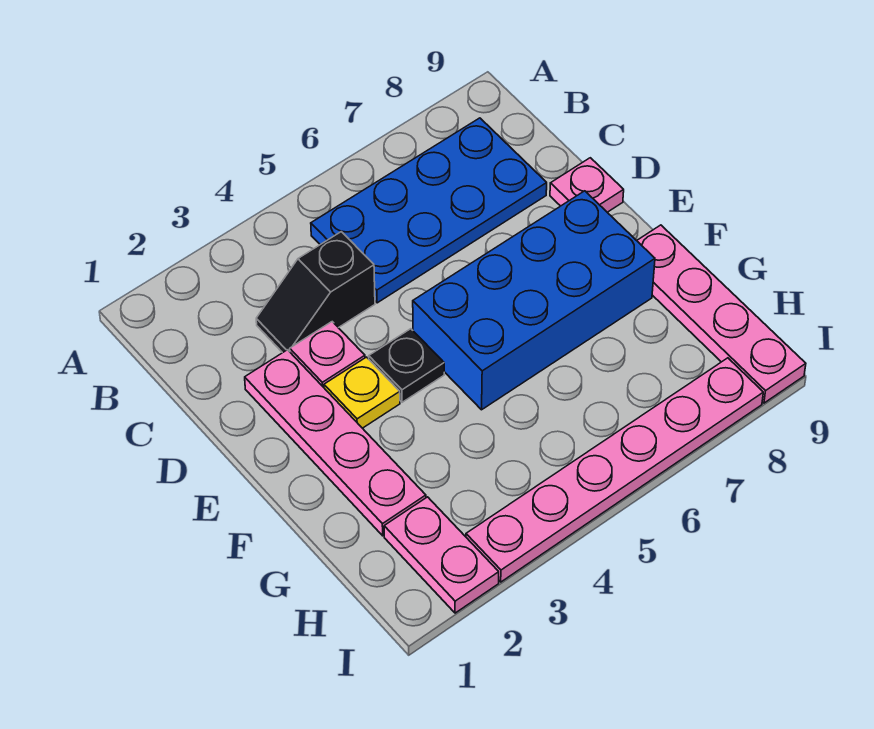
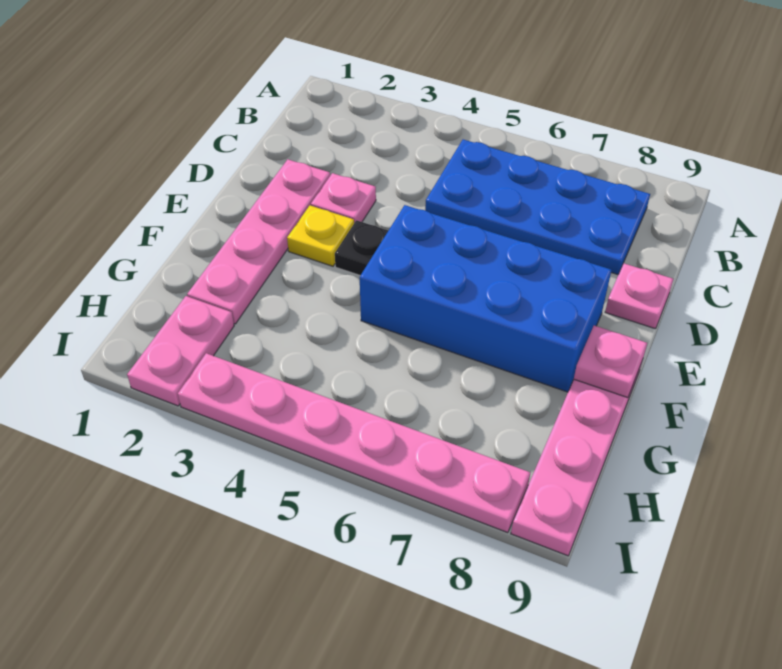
black slope C3:C4 level 1 top 4 -> none
none -> pink plate F9 level 2

